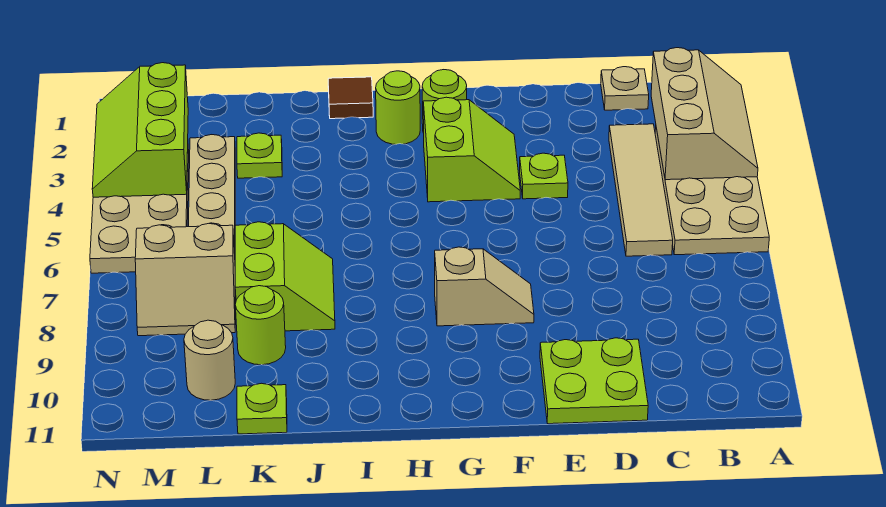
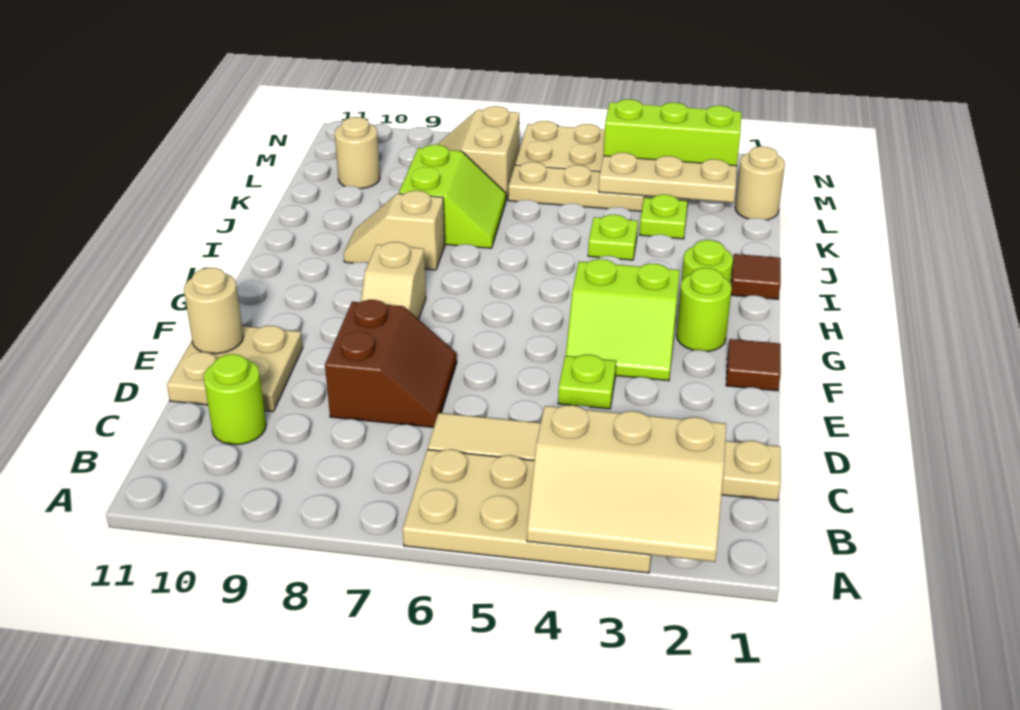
none -> brown slope D7:E8 level 1 top 8
lime plate D10:E11 level 1 -> tan plate D10:E11 level 1
none -> tan round brick E11 level 2
none -> brown tile F1 level 1
none -> tan slope I8:I9 level 1 top 8
lime slope J7:K8 level 1 top K -> lime slope J7:K8 level 1 top 8
lime round brick K9 level 1 -> lime round brick C10 level 1
lime plate K11 level 1 -> lime plate J4 level 1
none -> tan round brick L1 level 1
none -> tan plate L2:L4 level 2

